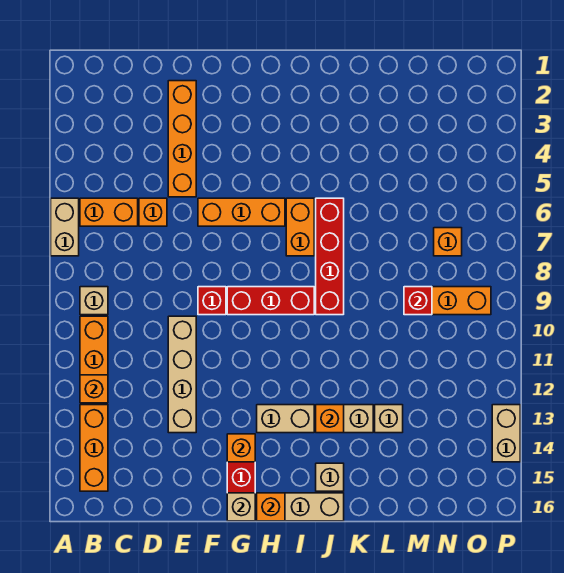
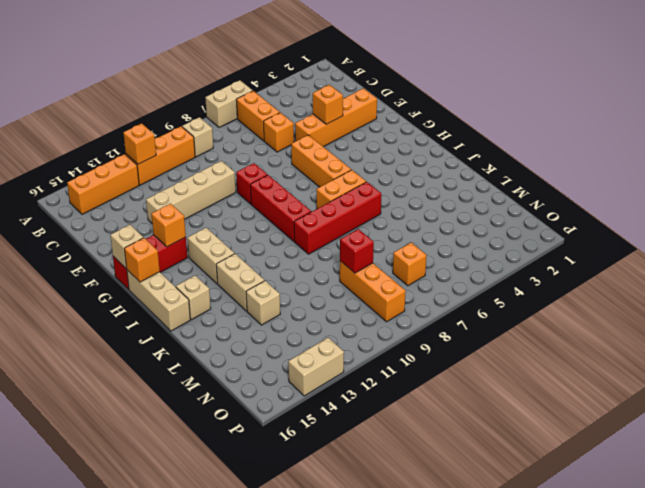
orange brick J13 level 2 -> orange brick E4 level 2

